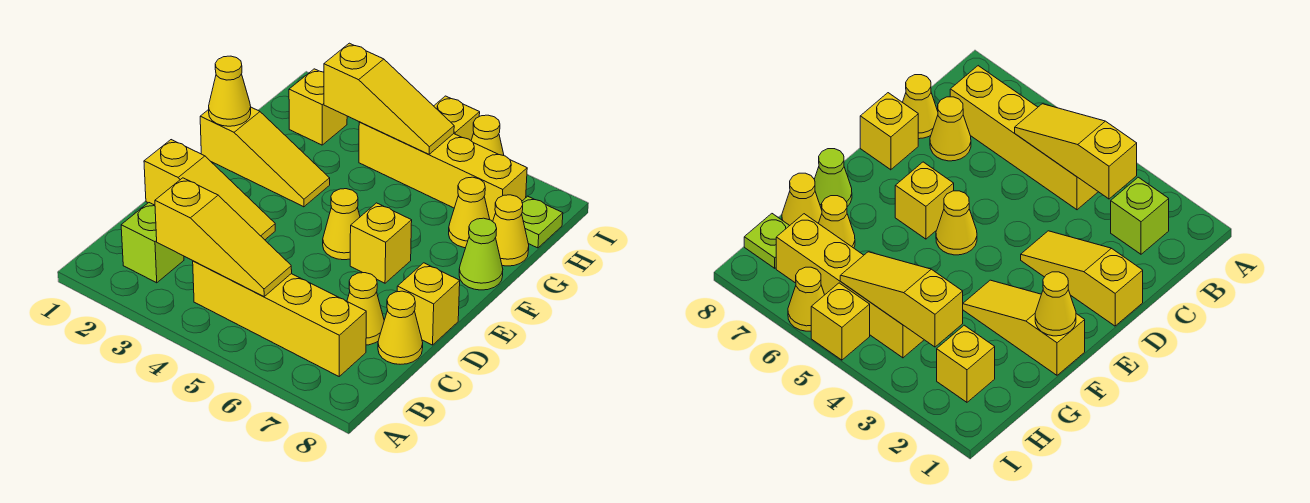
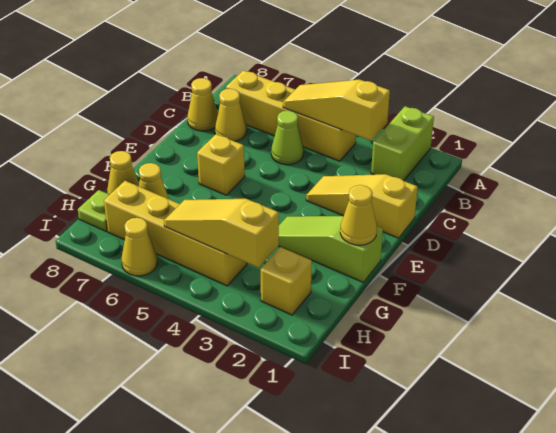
lime brick B2 level 1 -> lime brick A2:B2 level 1
yellow brick D8 level 1 -> none
yellow cone E5 level 1 -> none
yellow slope F1:F3 level 1 top 1 -> lime slope F1:F3 level 1 top 1
lime cone F8 level 1 -> lime cone C5 level 1
yellow brick I5 level 1 -> none

